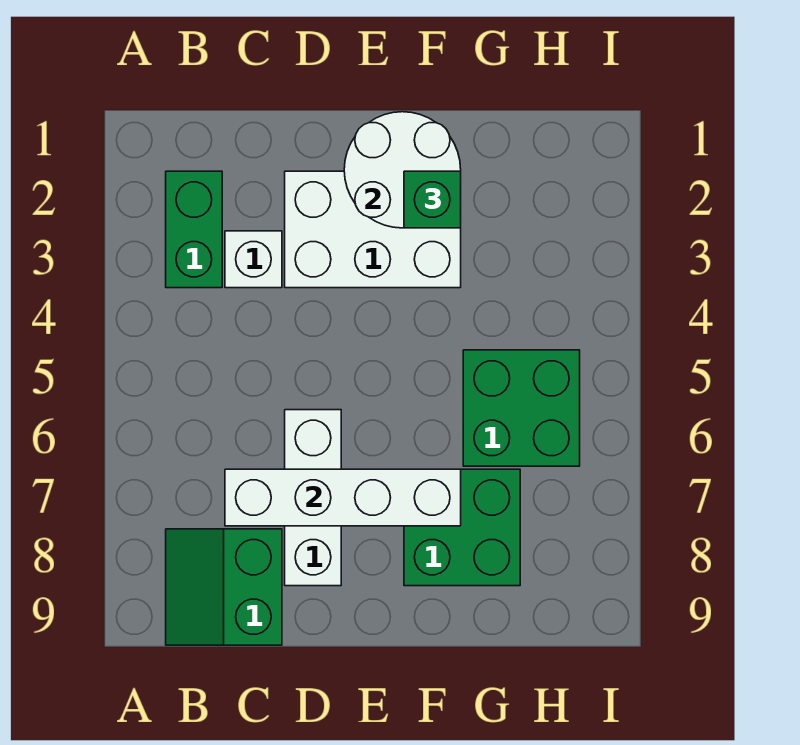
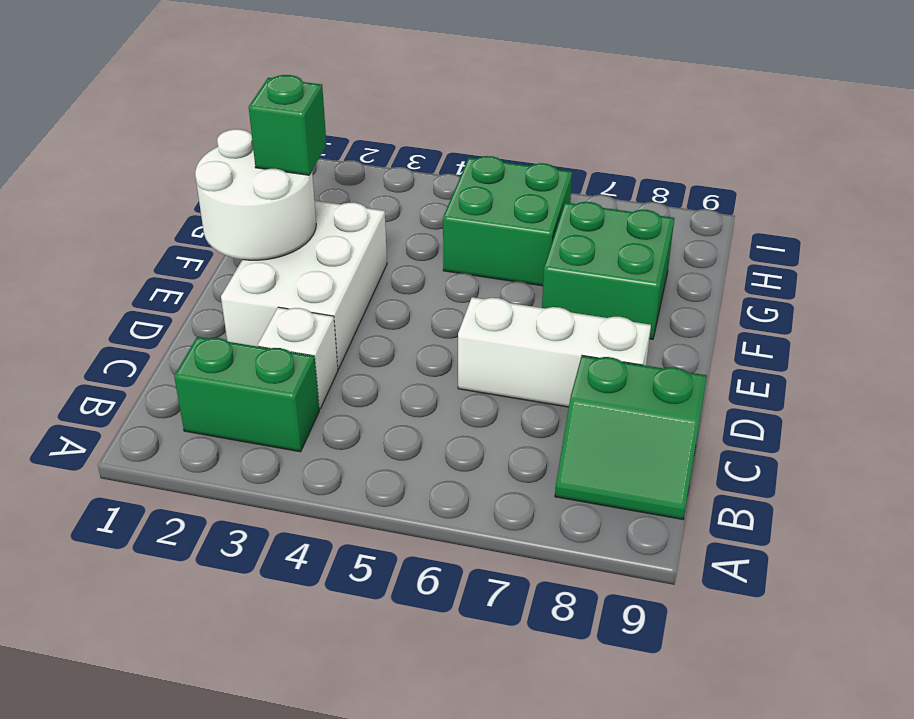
white brick C7:F7 level 2 -> none

